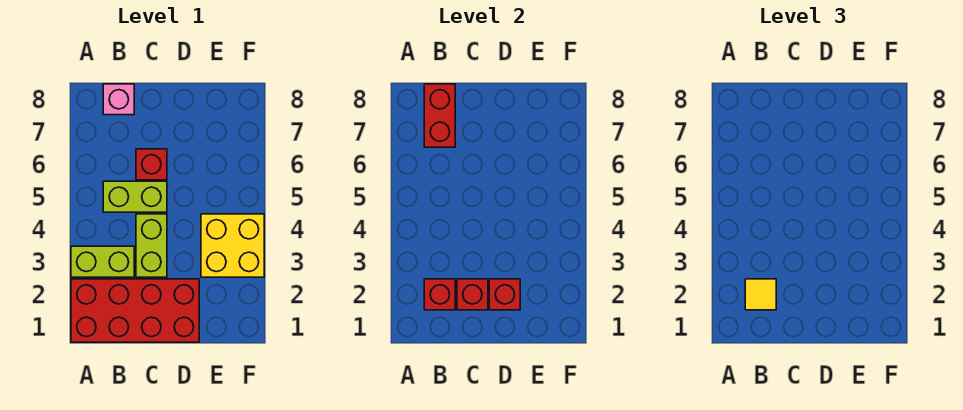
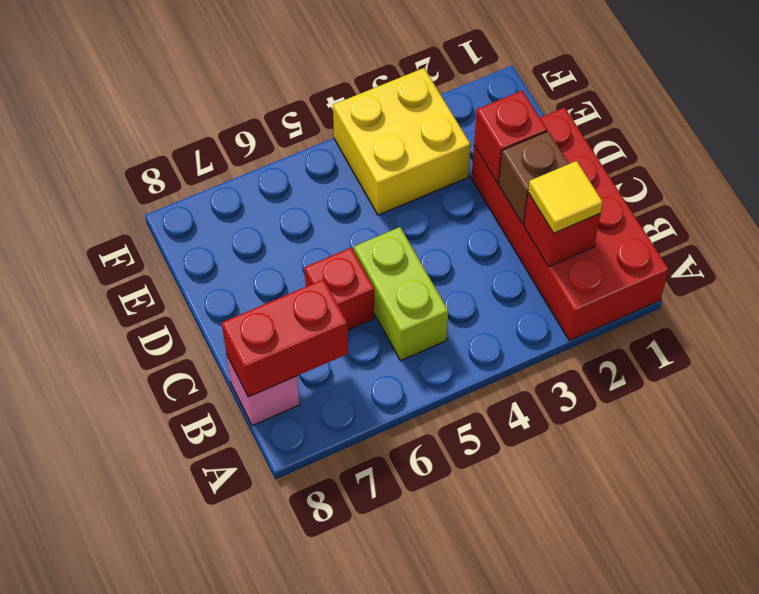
lime brick A3:B3 level 1 -> none
red brick C2 level 2 -> brown brick C2 level 2
lime brick C3:C4 level 1 -> none

